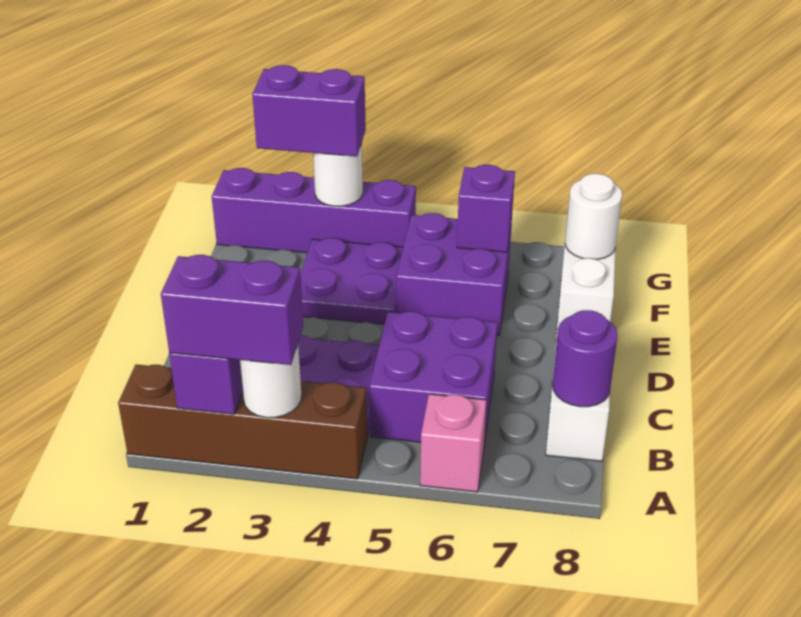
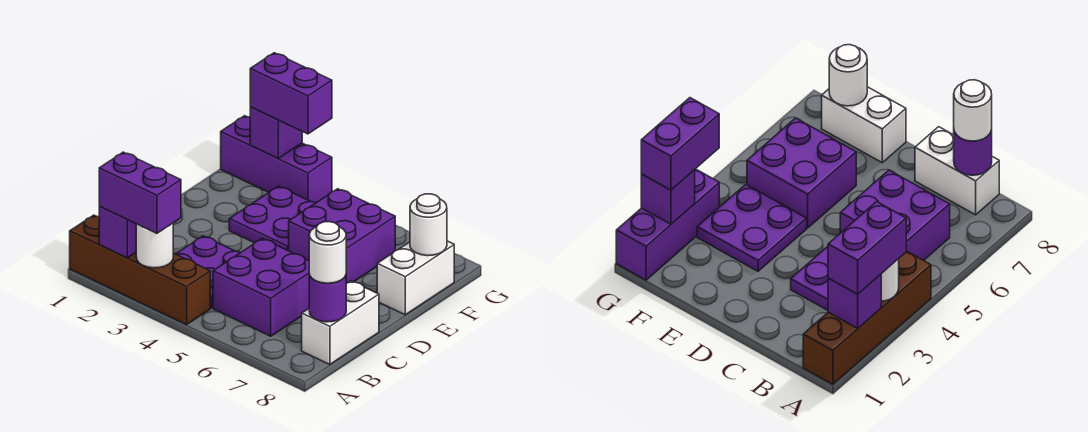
pink brick A6 level 1 -> none
purple brick F6 level 2 -> purple brick G2 level 2
purple brick G1:G4 level 1 -> purple brick G1:G3 level 1
white round brick G3 level 2 -> white round brick B8 level 3

